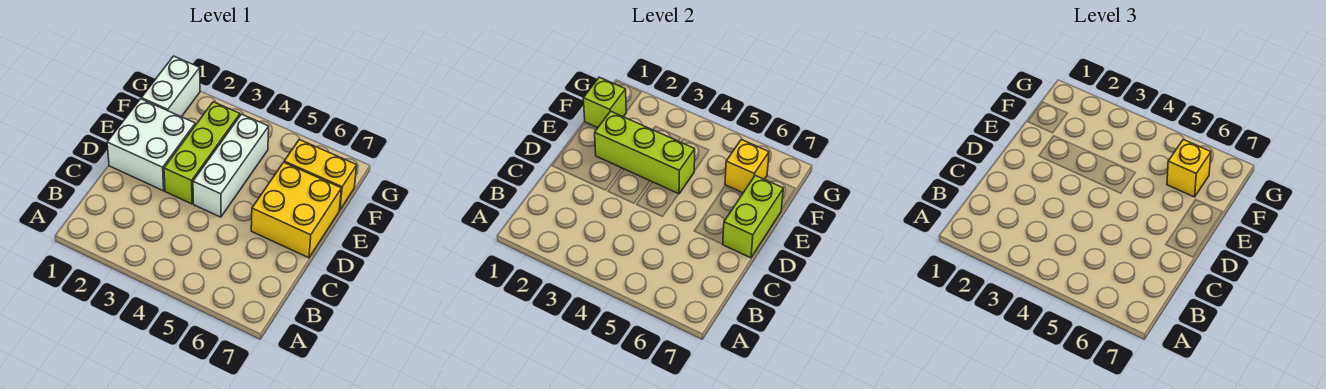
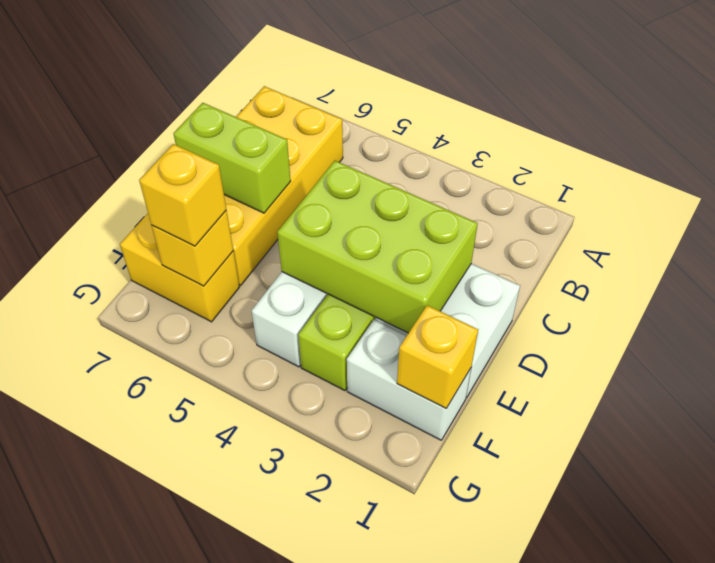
yellow brick D6:E7 level 1 -> yellow brick B6:E7 level 1
lime brick D7:E7 level 2 -> lime brick D6:D7 level 2
lime brick E2:E4 level 2 -> lime brick D2:E4 level 2
white brick F1:G1 level 1 -> white brick F1:F2 level 1
lime brick F1 level 2 -> yellow brick F1 level 2

